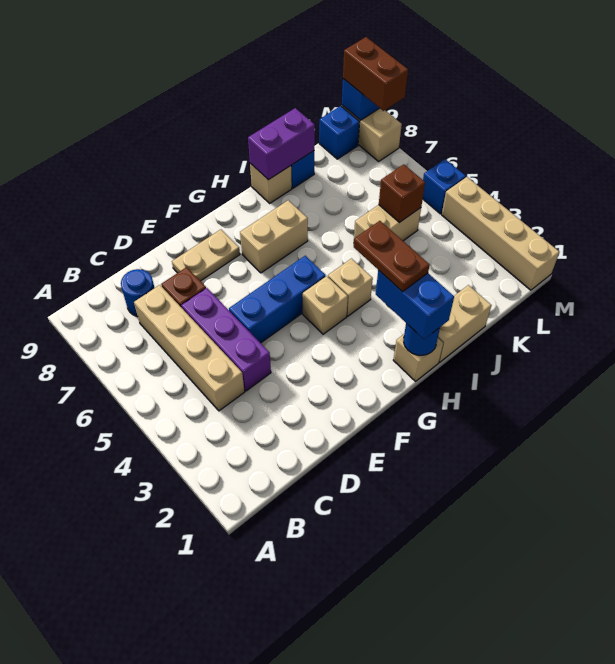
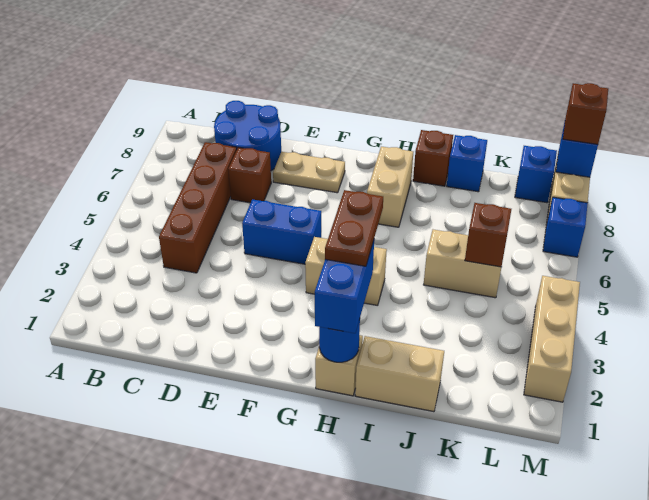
tan brick C4:C7 level 1 -> brown brick C4:C7 level 1
blue round brick C8 level 1 -> blue round brick C8:D9 level 1
purple brick D4:D6 level 1 -> none
blue brick E5:G5 level 1 -> blue brick E5:F5 level 1
tan brick G7:H7 level 1 -> tan brick H7:H8 level 1
tan brick I9 level 1 -> brown brick I9 level 1
purple brick I9:J9 level 2 -> none
tan brick M1:M4 level 1 -> tan brick M2:M4 level 1
blue brick M5 level 1 -> blue brick M7 level 1
brown brick M8:M9 level 3 -> brown brick M9 level 3

